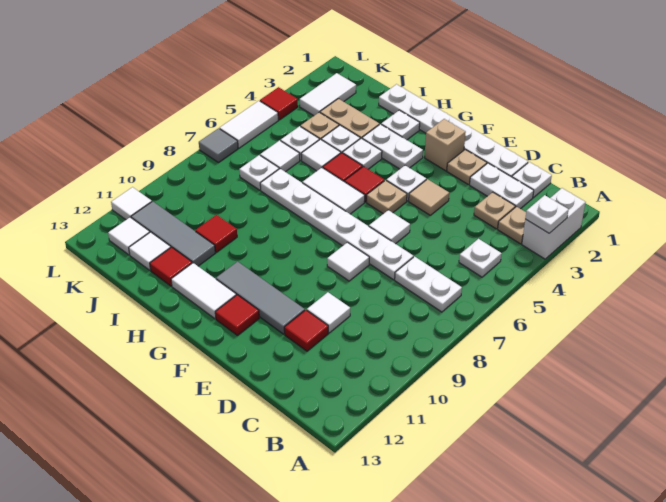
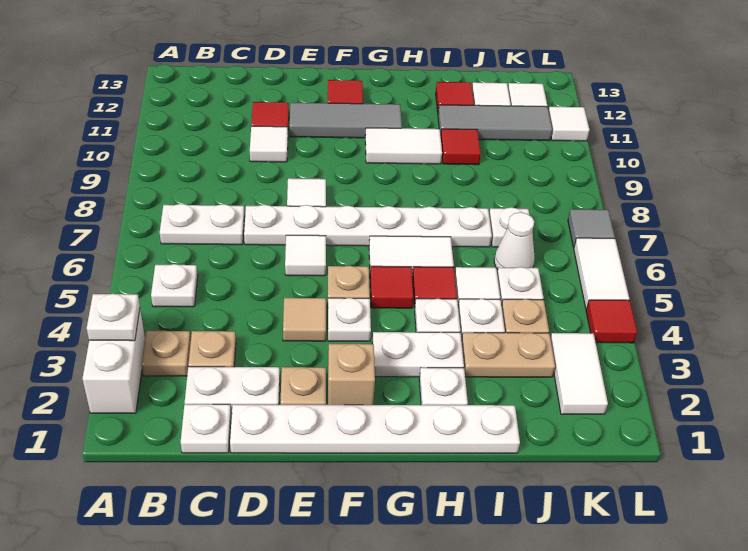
white tile G12:H12 level 1 -> white tile G10:H10 level 1
white tile J6 level 1 -> white cone J6 level 1

